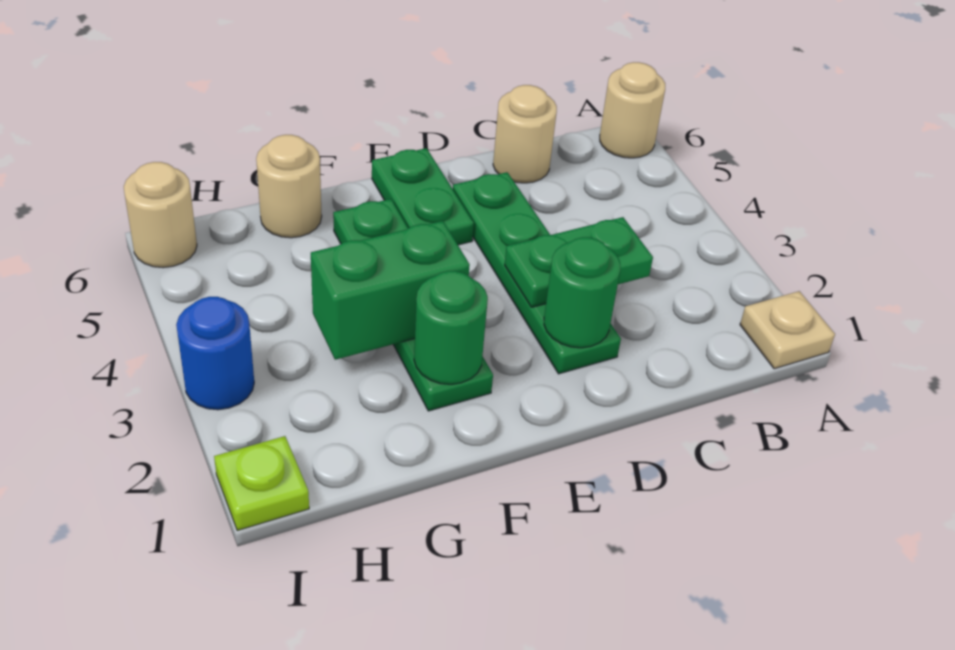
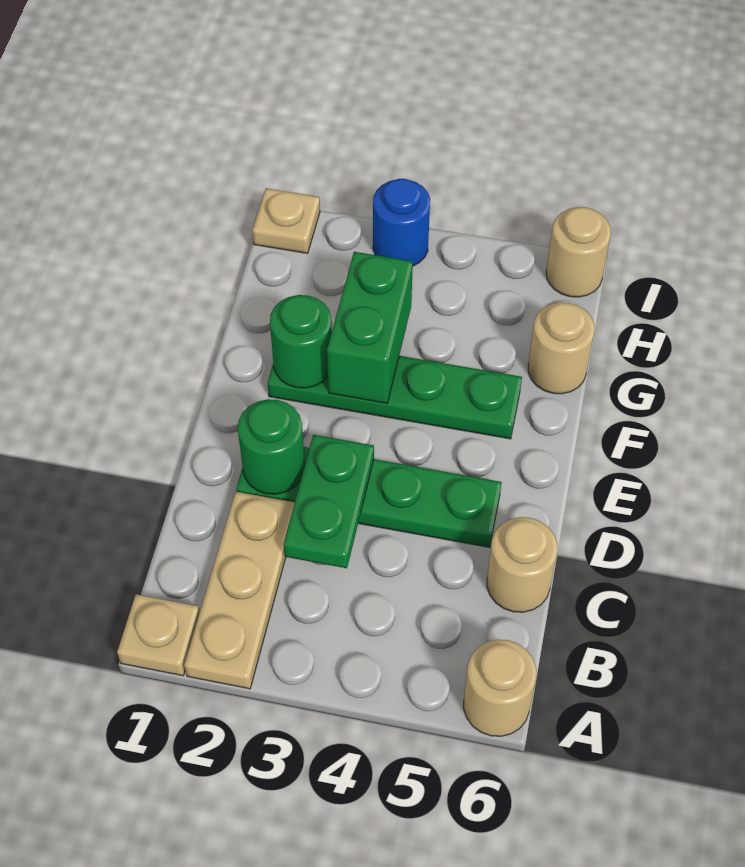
none -> tan plate A2:C2 level 1
green plate E5:E6 level 1 -> none
lime plate I1 level 1 -> tan plate I1 level 1

